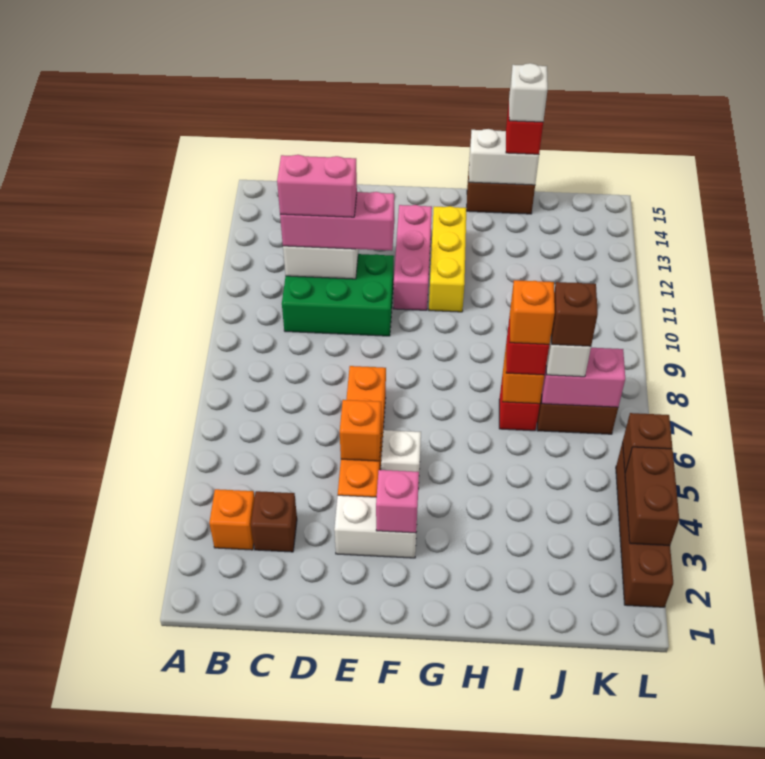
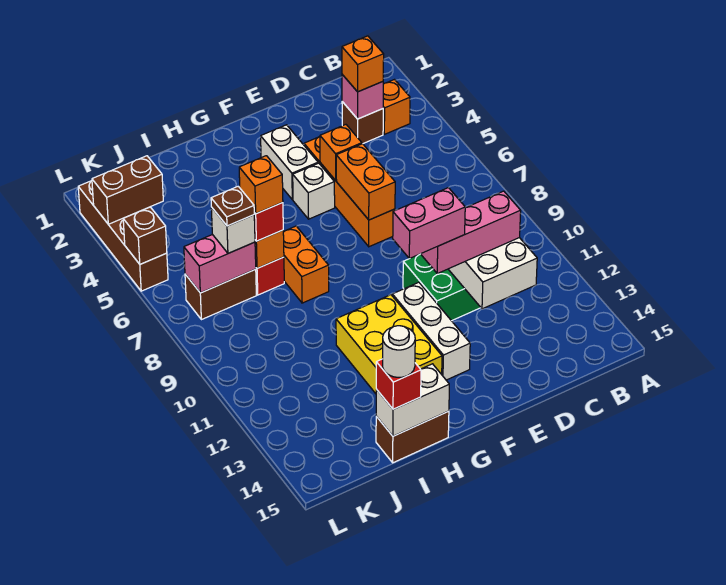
none -> orange brick C3 level 3
pink brick C11:D11 level 4 -> pink brick E11:F11 level 4
white brick E3:F3 level 1 -> white brick F3:F4 level 1
none -> orange brick E6:E7 level 2
pink brick F3 level 2 -> pink brick C3 level 2
pink brick F11:F13 level 1 -> white brick F11:F13 level 1
yellow brick G11:G13 level 1 -> yellow brick G11:H13 level 1
none -> orange brick H7:H8 level 1
white brick I15 level 4 -> white round brick I15 level 4
brown brick J7 level 4 -> brown plate J7 level 4
brown brick L3:L4 level 2 -> brown brick K3:L3 level 2

